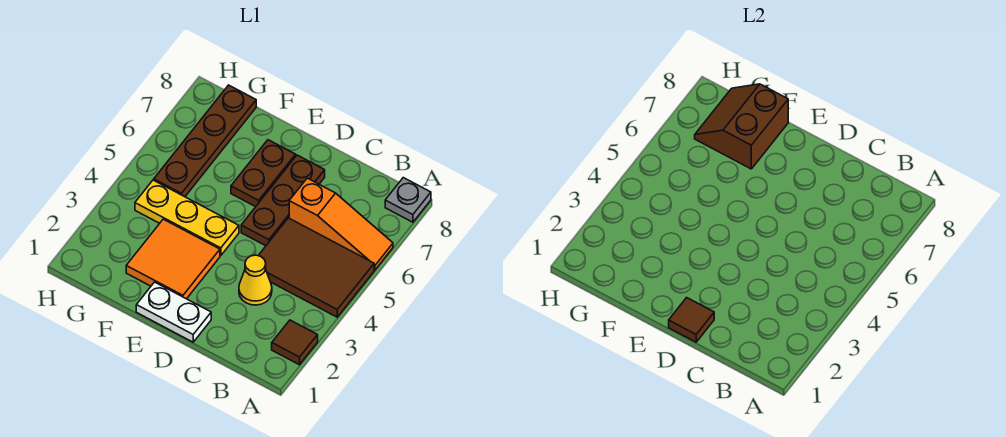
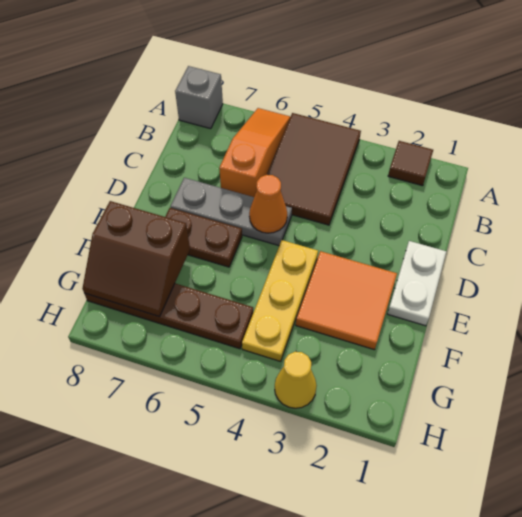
grey plate A8 level 1 -> grey brick A8 level 1
yellow cone C3 level 1 -> yellow cone H3 level 1
brown tile D1 level 2 -> none
brown plate D5:D7 level 1 -> grey plate D5:D7 level 1
none -> orange cone D5 level 2

